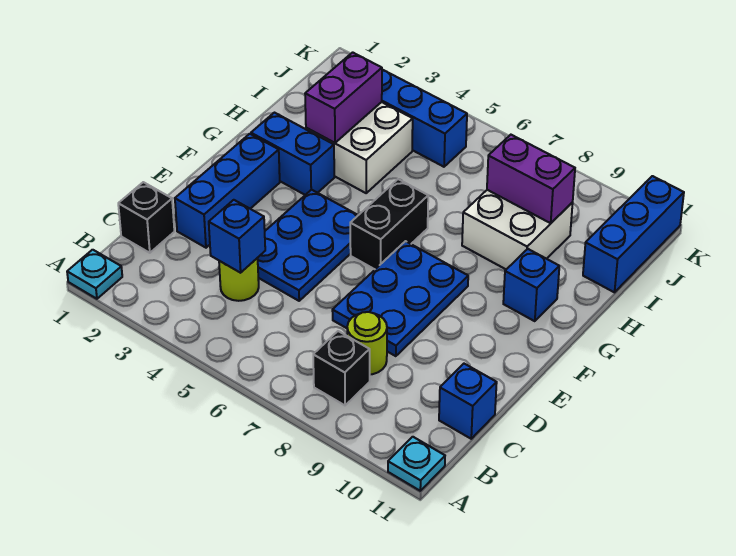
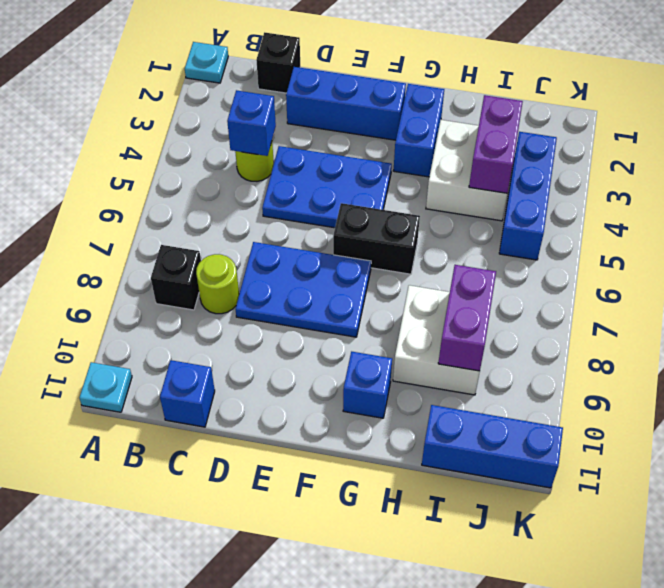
purple brick H3:I3 level 2 -> purple brick I3:I4 level 2

